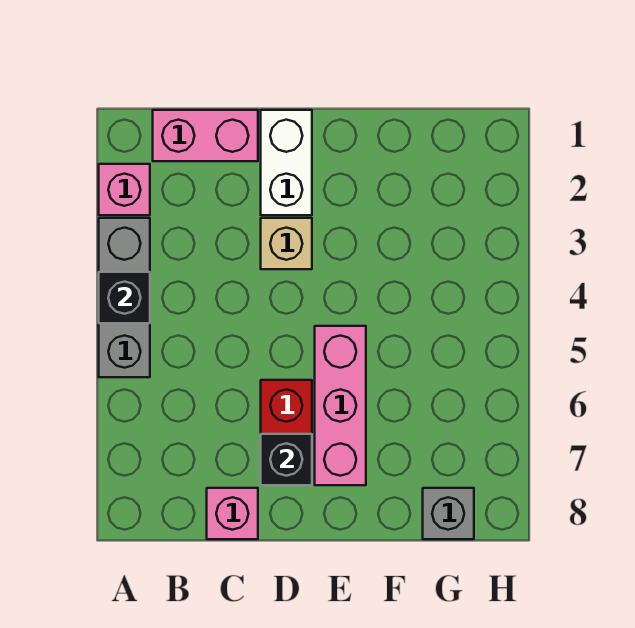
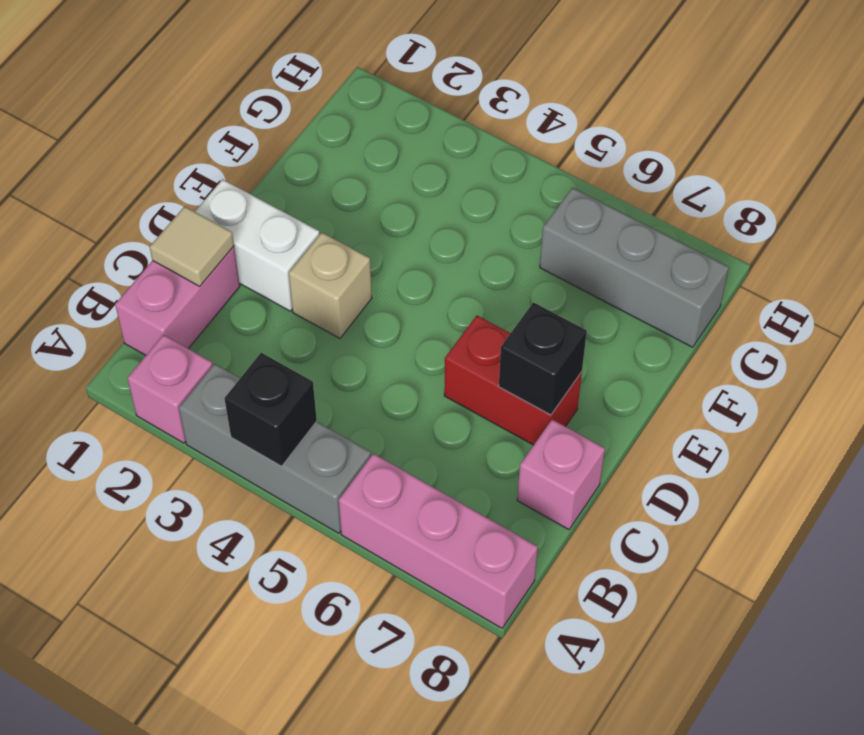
none -> tan tile C1 level 2
pink brick E5:E7 level 1 -> pink brick A6:A8 level 1
grey brick G8 level 1 -> grey brick G6:G8 level 1

